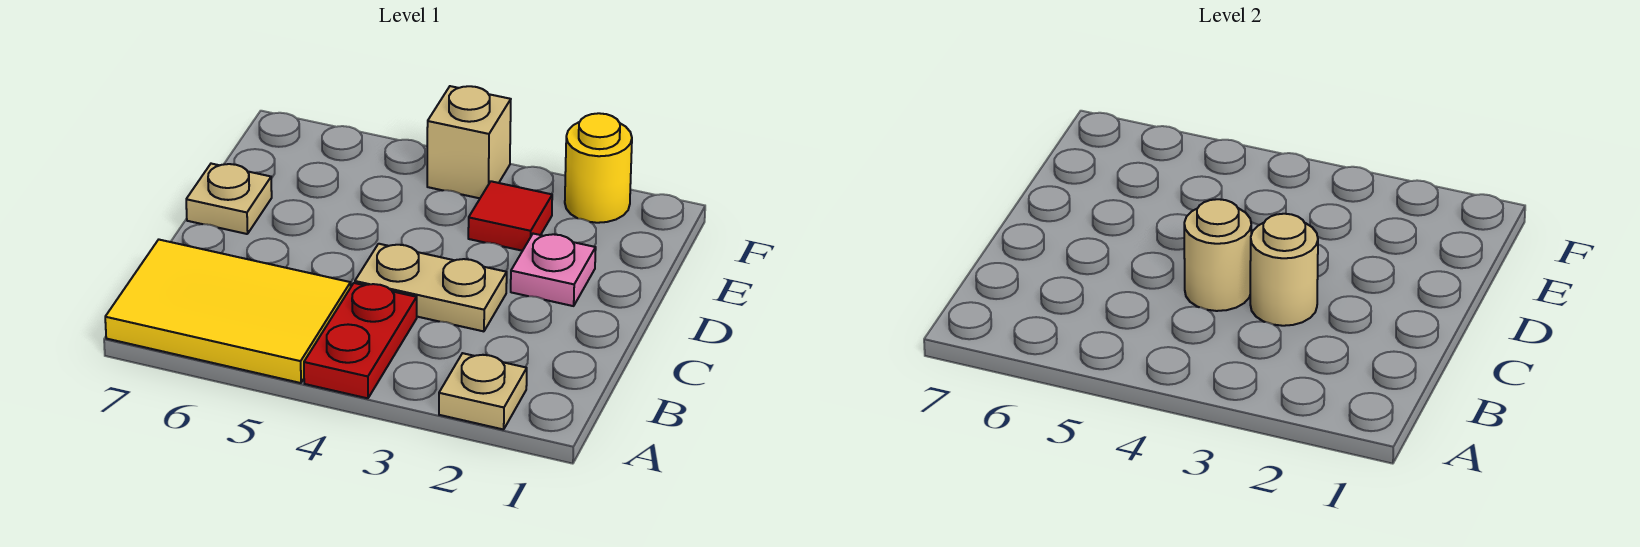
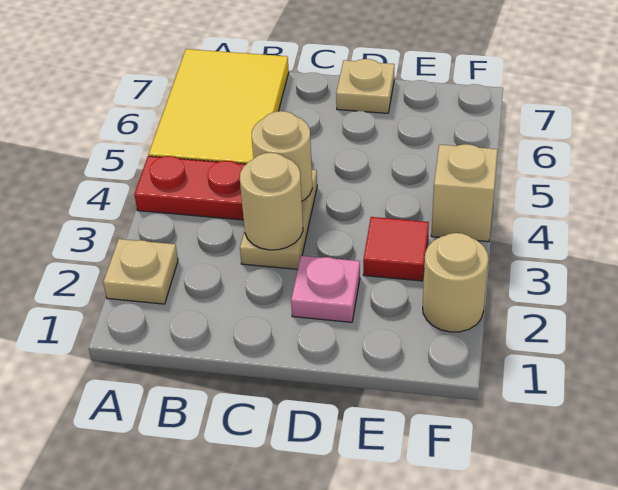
yellow round brick F2 level 1 -> tan round brick F2 level 1

